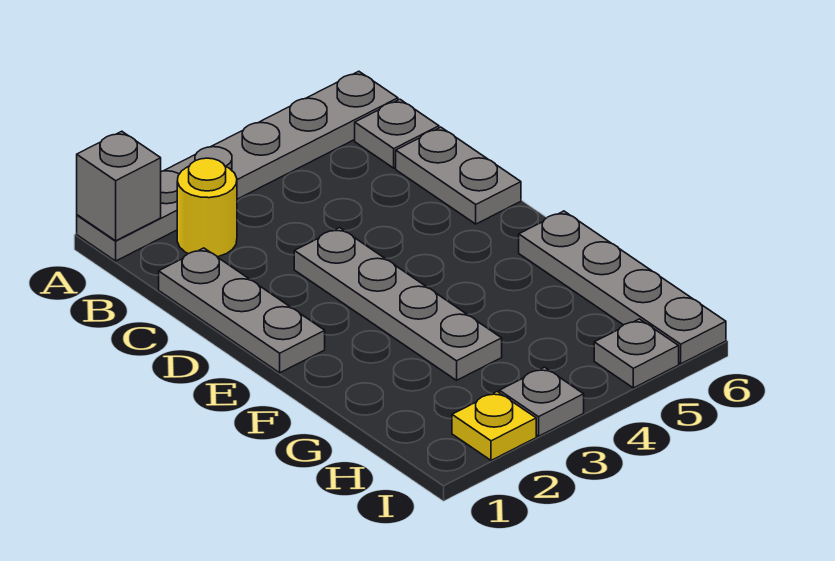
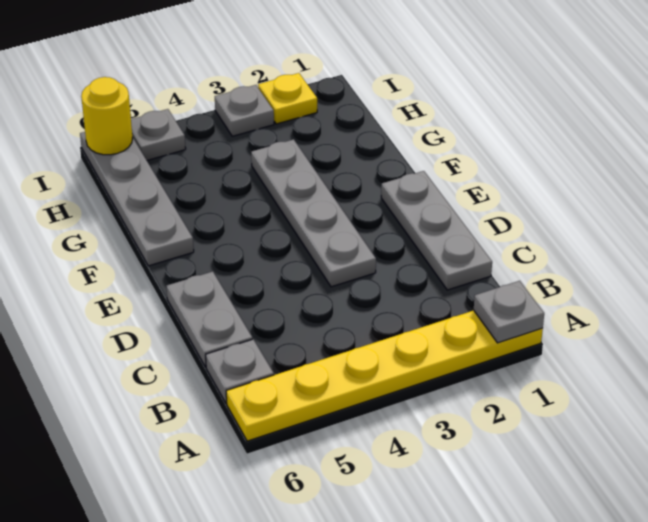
grey plate A1:A6 level 1 -> yellow plate A1:A6 level 1
grey brick A1 level 2 -> grey plate A1 level 2
yellow round brick B2 level 1 -> yellow round brick I6 level 2

